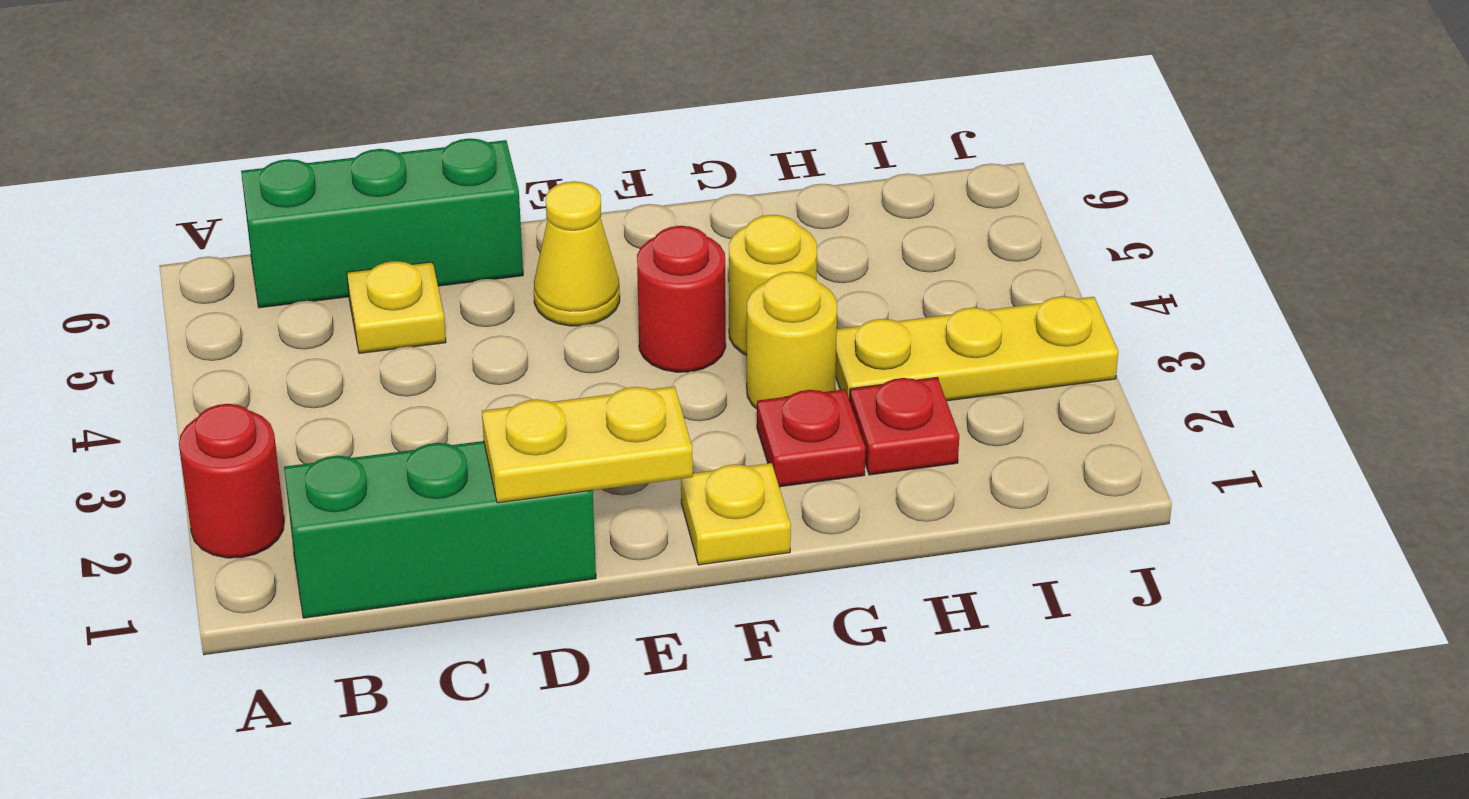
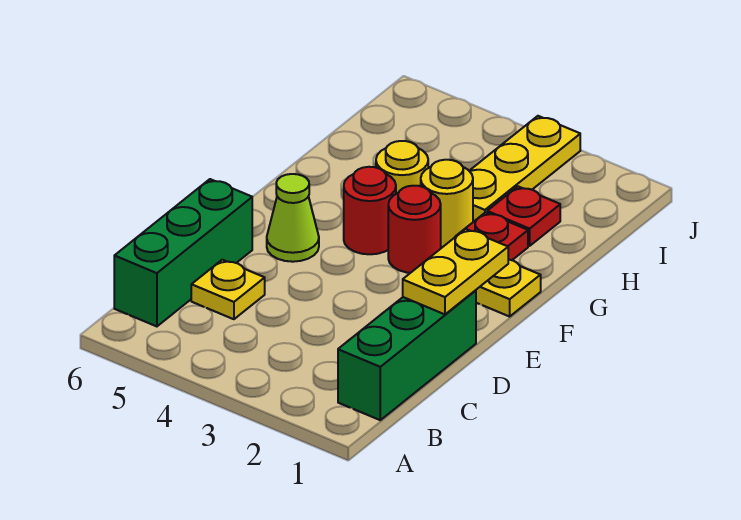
red round brick A2 level 1 -> red round brick F3 level 1
yellow cone E5 level 1 -> lime cone E5 level 1

